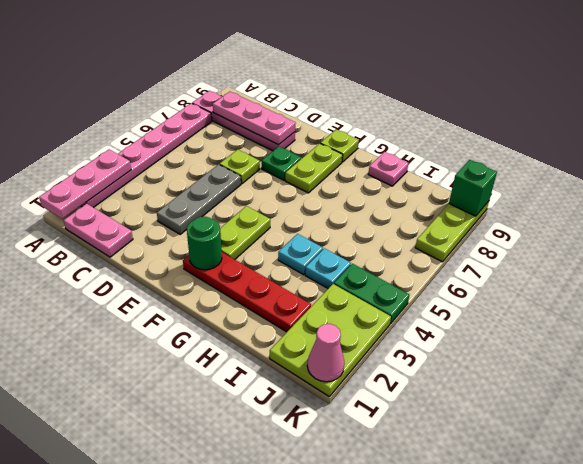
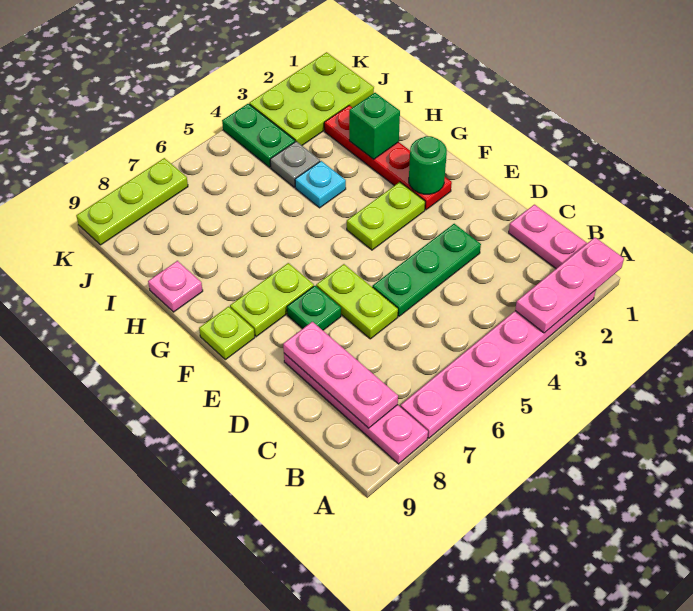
grey plate D3:D5 level 1 -> green plate D3:D5 level 1
lime plate D6 level 1 -> lime plate D6:E6 level 1
cyan plate I4 level 1 -> grey plate I4 level 1
pink cone K1 level 2 -> none
green brick K9 level 2 -> green brick H2 level 2

